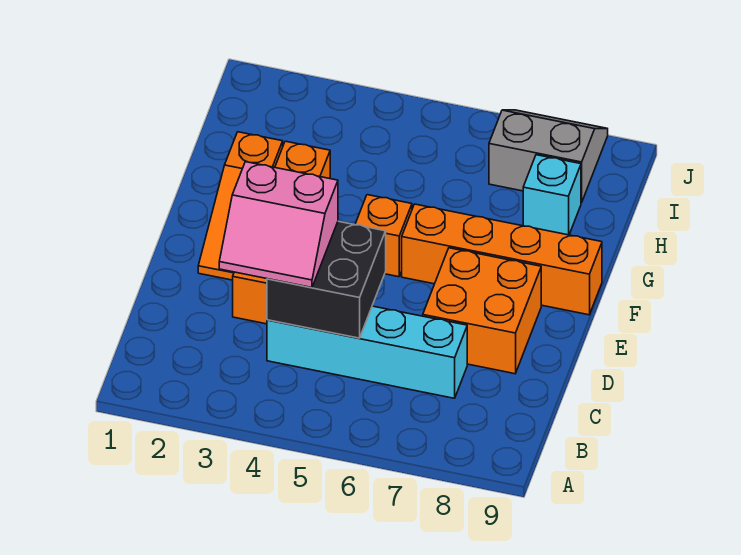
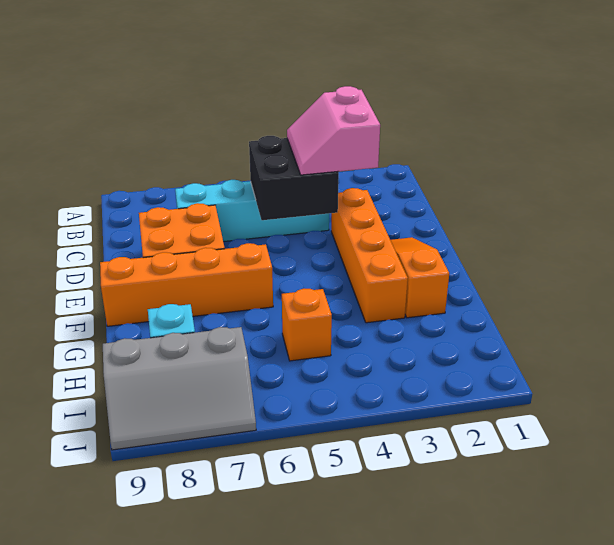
pink slope C3:D4 level 3 top D -> pink slope C3:D4 level 3 top 3
orange brick F5 level 1 -> orange brick H5 level 1
grey slope I7:J8 level 1 top I -> grey slope I7:J9 level 1 top I

